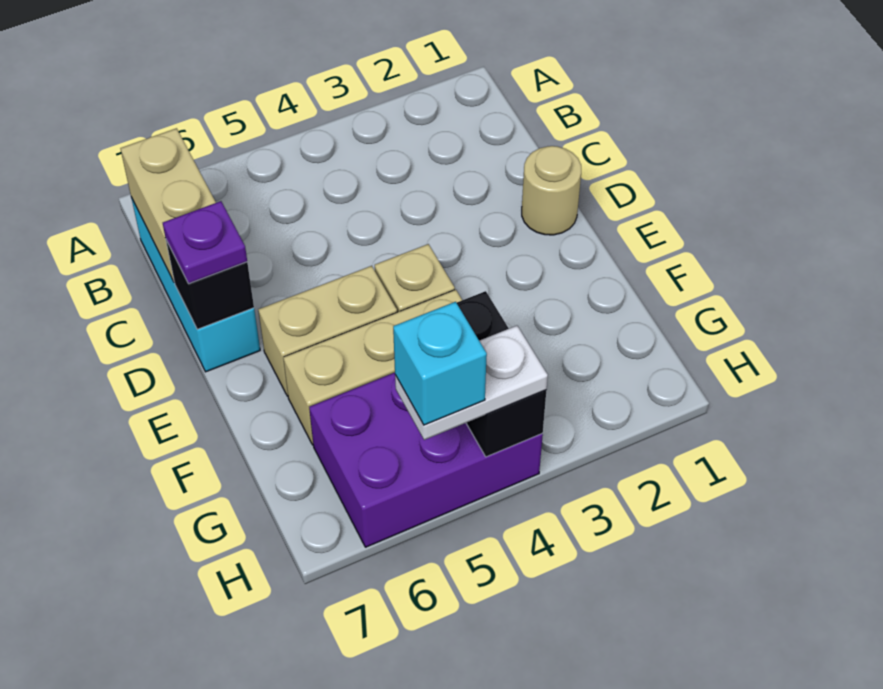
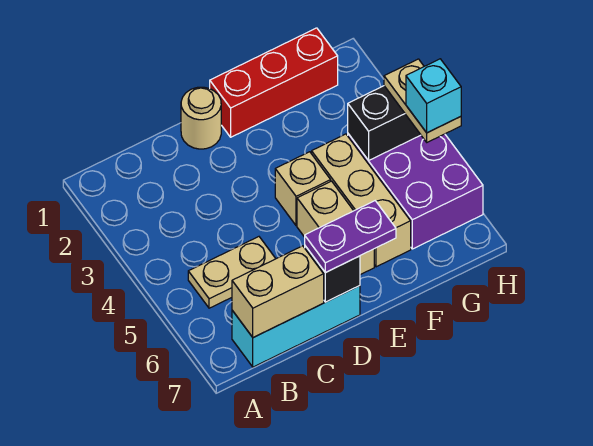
none -> tan plate B5:C5 level 1
purple plate D7 level 3 -> purple plate D7:E7 level 3
none -> red brick E1:G1 level 1
white plate H4:H5 level 3 -> tan plate H4:H5 level 3

